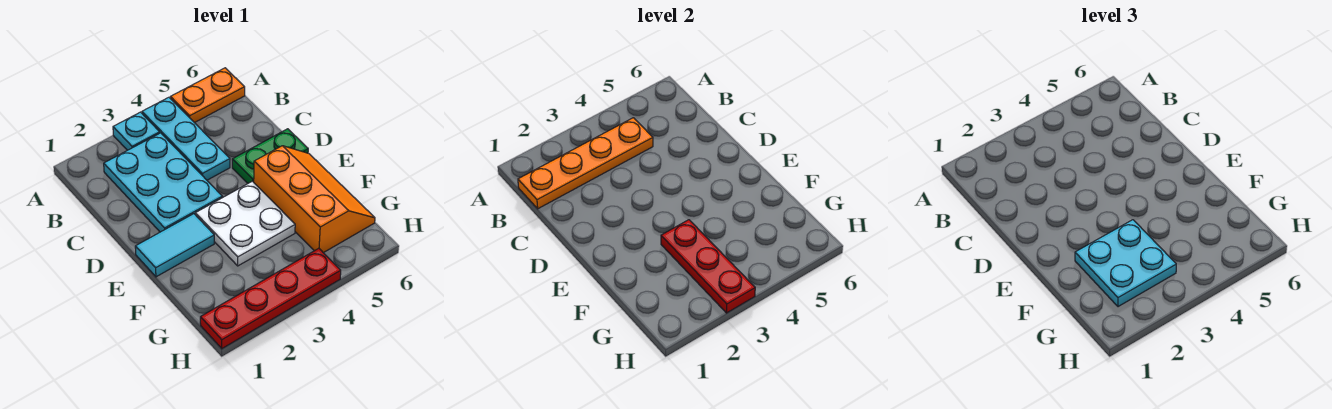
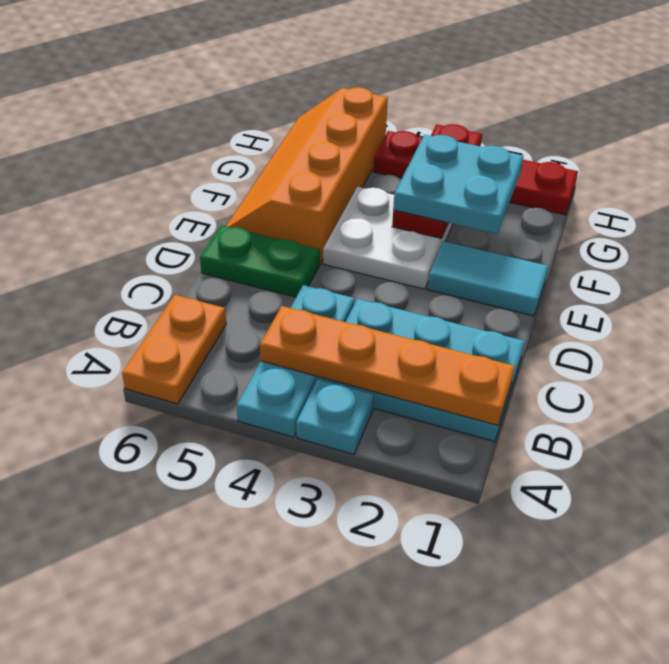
orange plate A5:A6 level 1 -> orange plate A6:B6 level 1
cyan plate B2:D3 level 1 -> cyan plate B1:C3 level 1
orange slope E5:G6 level 1 top 5 -> orange slope E5:H6 level 1 top 5

